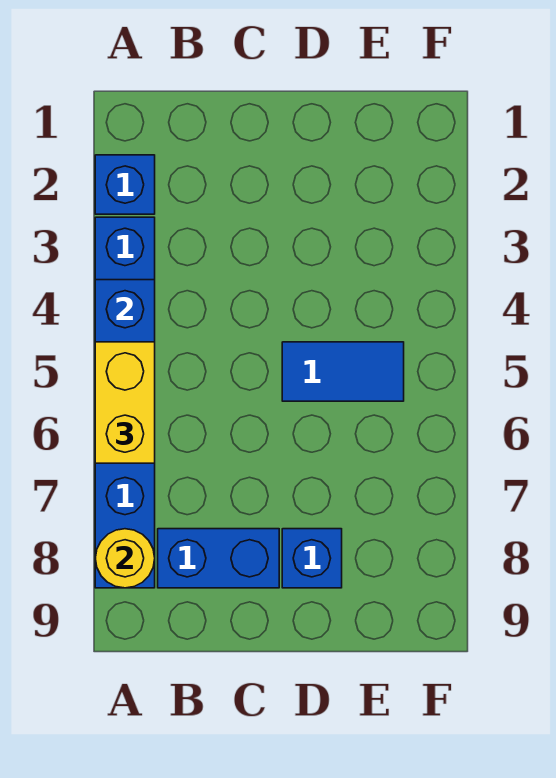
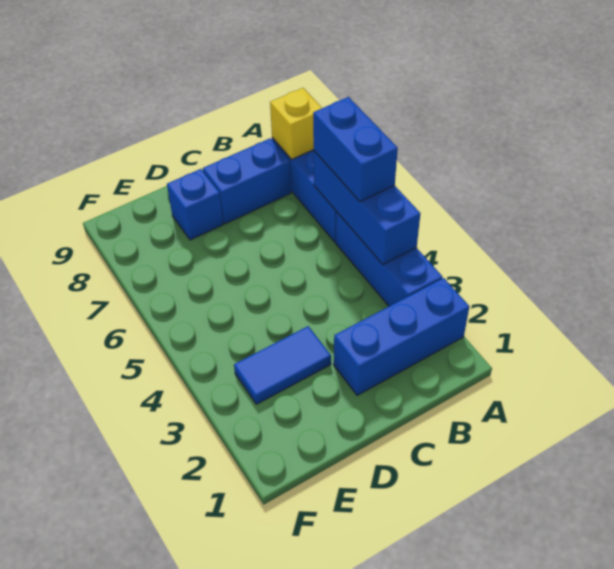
blue brick A2 level 1 -> blue brick A2:C2 level 1
yellow brick A5:A6 level 3 -> blue brick A5:A6 level 3
yellow round brick A8 level 2 -> yellow brick A8 level 2
blue tile D5:E5 level 1 -> blue tile D3:E3 level 1

